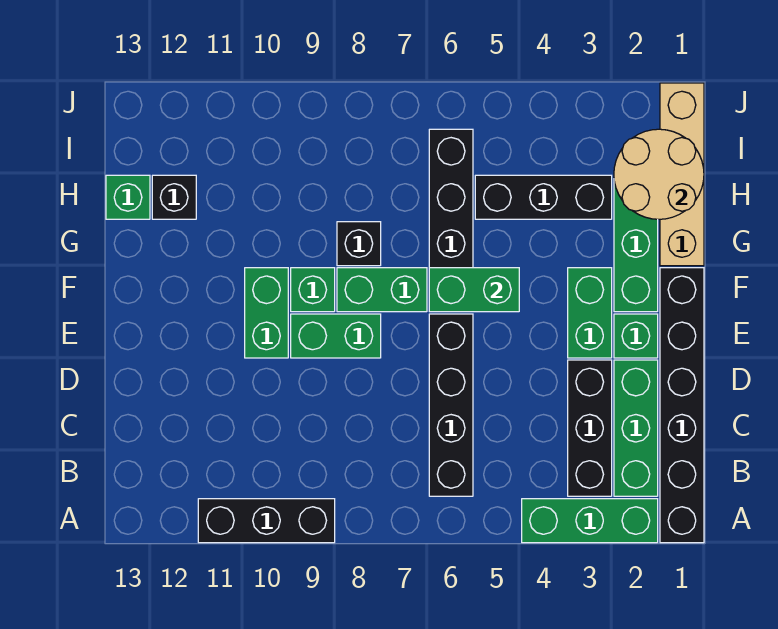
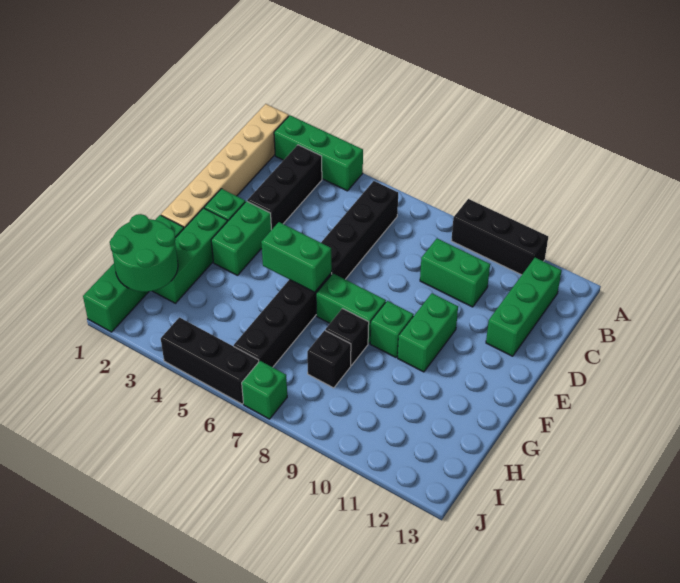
black brick A1:F1 level 1 -> tan brick A1:F1 level 1
green brick B2:D2 level 1 -> green brick B12:D12 level 1
green brick E8:E9 level 1 -> green brick C9:C10 level 1
tan brick G1:J1 level 1 -> green brick G1:J1 level 1
tan round brick H1:I2 level 2 -> green round brick H1:I2 level 2
black brick H3:H5 level 1 -> black brick J4:J6 level 1
black brick H12 level 1 -> black brick H8 level 1
green brick H13 level 1 -> green brick J7 level 1

